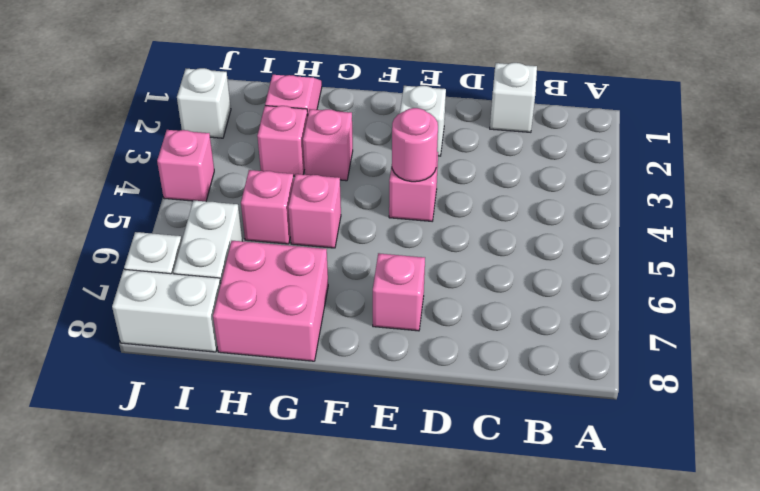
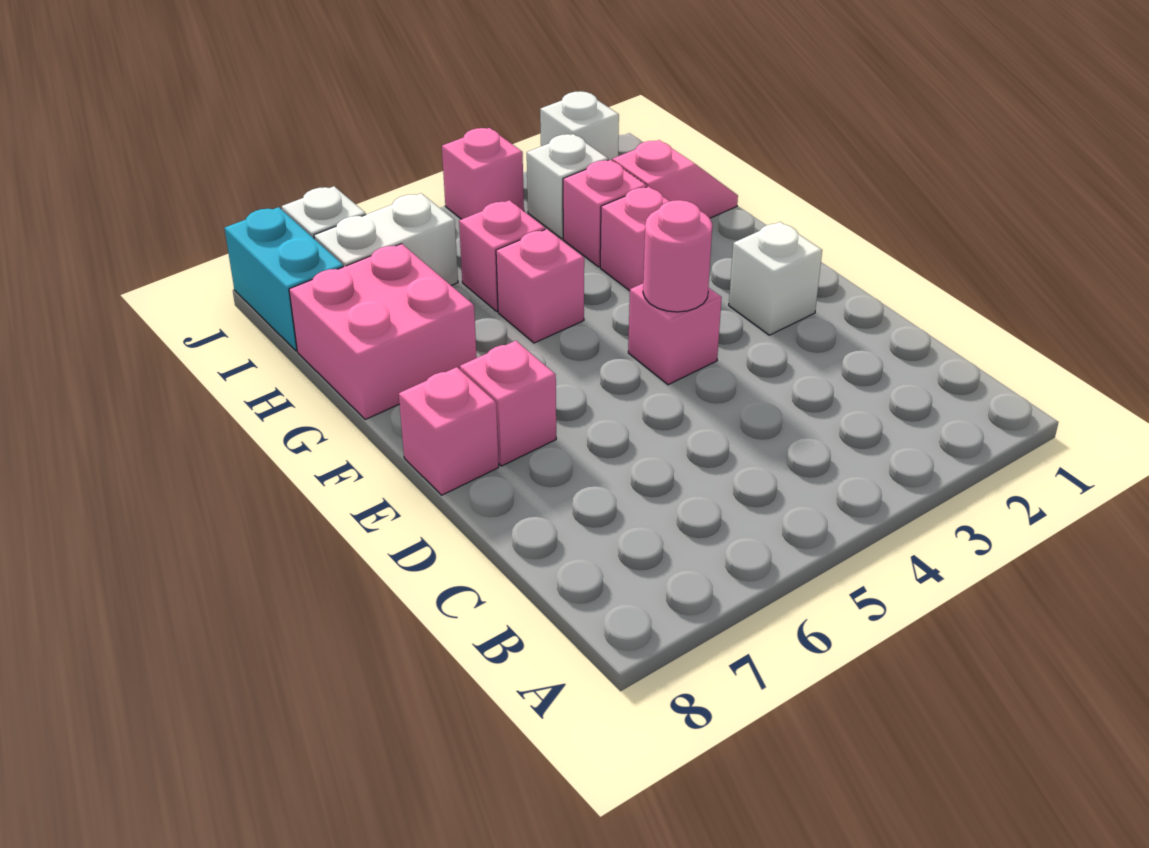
white brick C1 level 1 -> white brick I3 level 1
none -> pink brick E8 level 1
white brick I8:J8 level 1 -> cyan brick I8:J8 level 1

